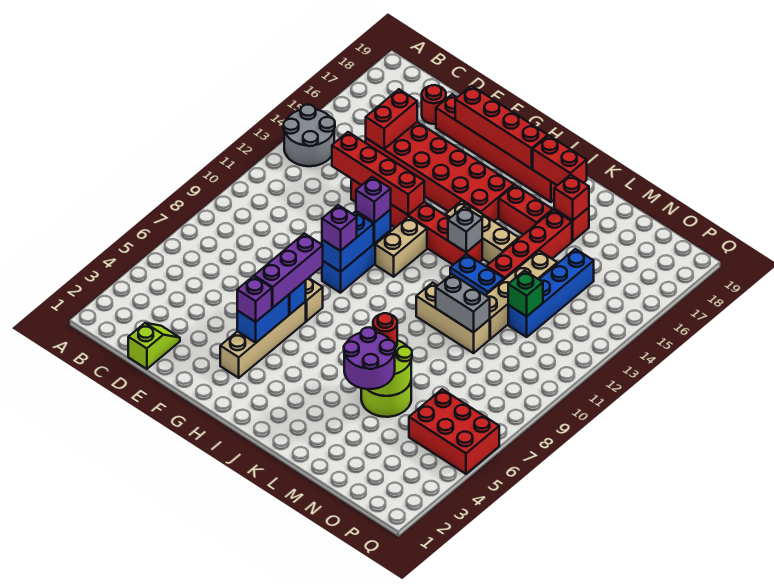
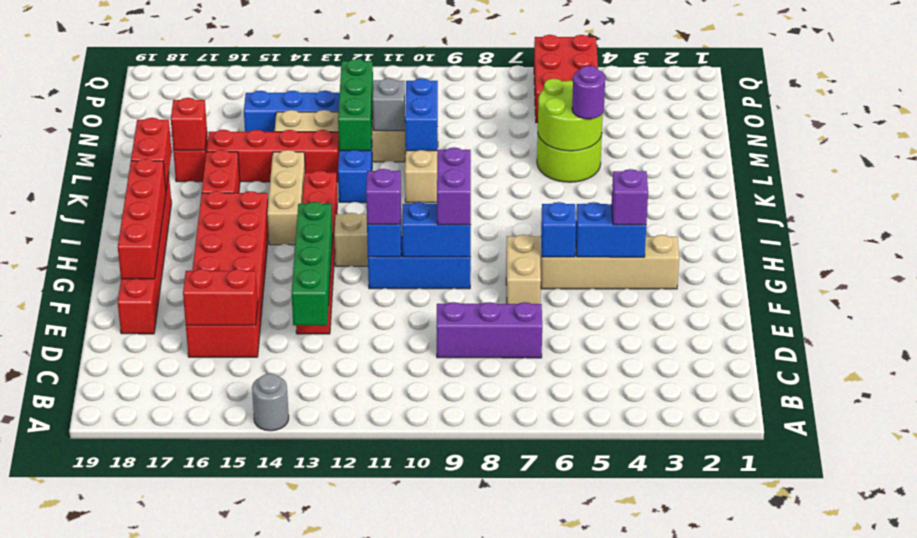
grey round brick A13:B14 level 1 -> grey round brick A14 level 1
lime slope D1:D2 level 1 top 1 -> none
red brick D13:G13 level 2 -> green brick D13:G13 level 2
red round brick D18 level 1 -> none
purple brick G5:G7 level 3 -> purple brick D7:D9 level 1
purple brick G9 level 3 -> purple brick G9:H9 level 3
grey brick J13 level 2 -> grey brick M11 level 2
purple round brick L4:M5 level 3 -> purple round brick L5 level 3
red round brick L6 level 3 -> none
grey brick L10:M10 level 2 -> blue brick L10:M10 level 2
green brick N12 level 2 -> green brick L12:N12 level 2

